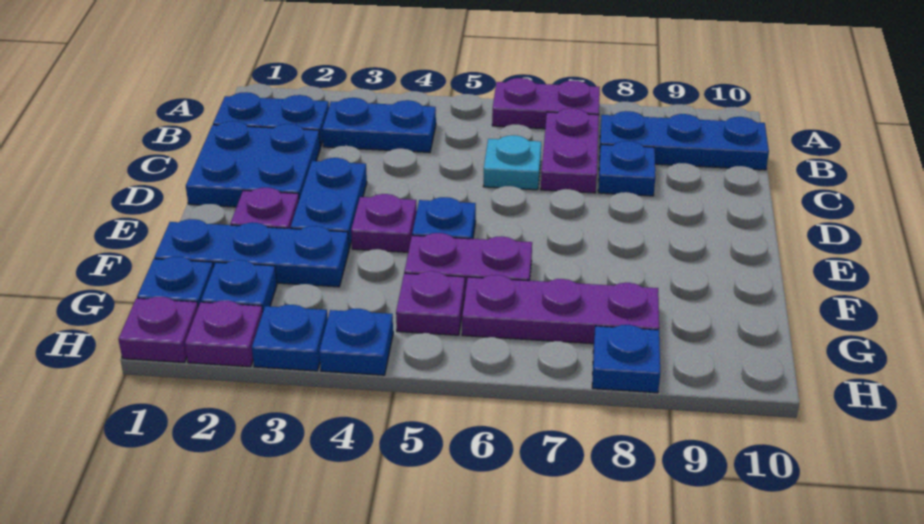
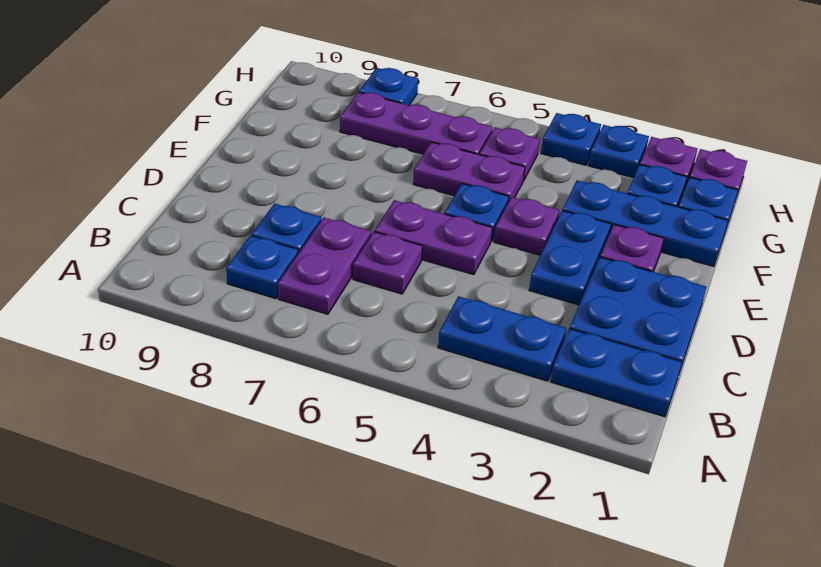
purple plate A6:A7 level 1 -> purple plate D5:D6 level 1
blue plate B8:B10 level 1 -> blue plate B8 level 1
cyan plate C6 level 1 -> purple plate C6 level 1

